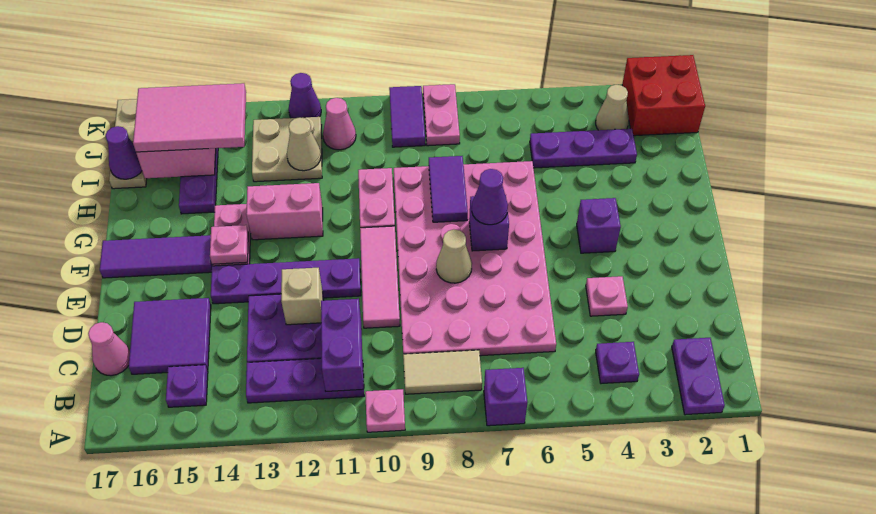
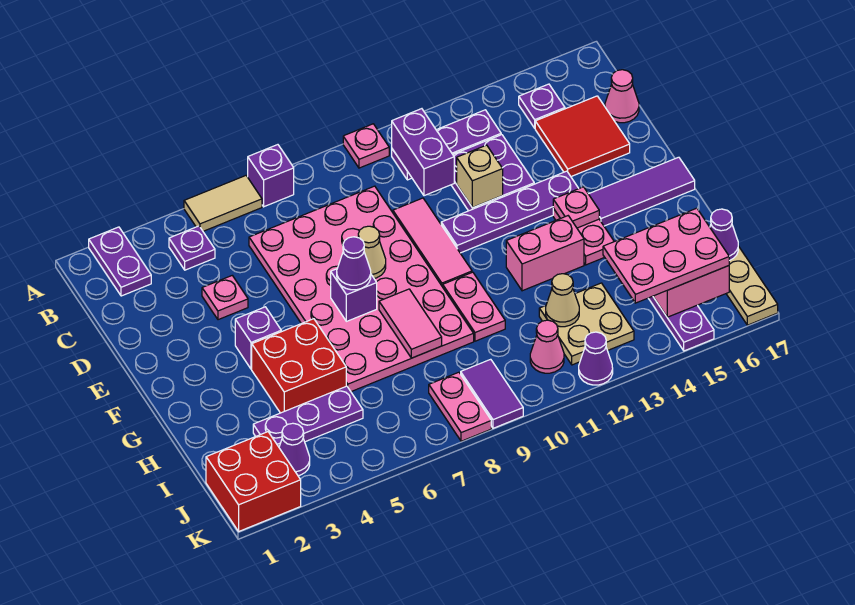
tan tile B8:B9 level 1 -> tan tile A5:A6 level 1
purple tile C15:D16 level 1 -> red tile C15:D16 level 1
none -> red brick G4:H5 level 1
purple tile G8:H8 level 2 -> pink tile G8:H8 level 2
pink tile I14:J16 level 3 -> pink plate I14:J16 level 3
tan cone J3 level 1 -> purple cone J3 level 1

